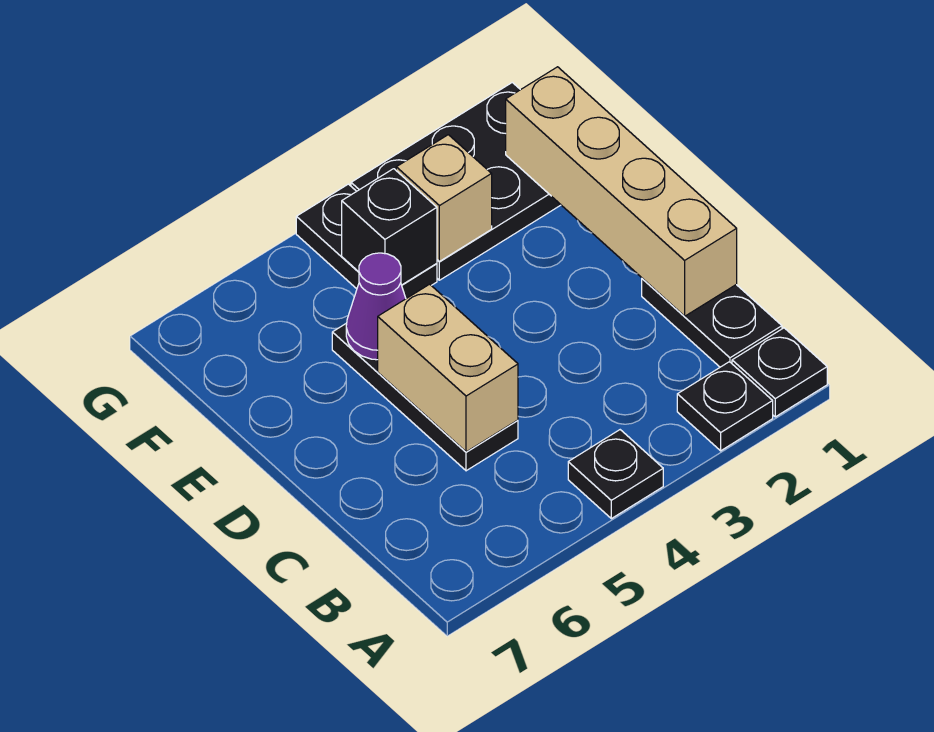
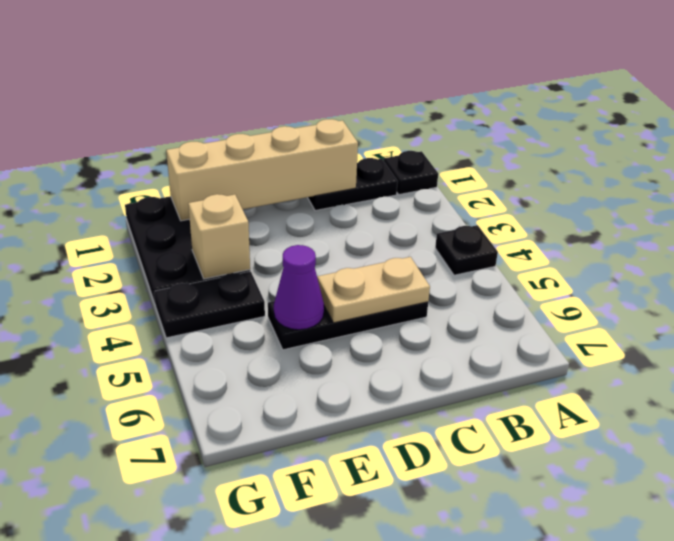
black plate A2 level 1 -> none
tan brick C5:D5 level 2 -> tan plate C5:D5 level 2
black brick F4 level 2 -> none

